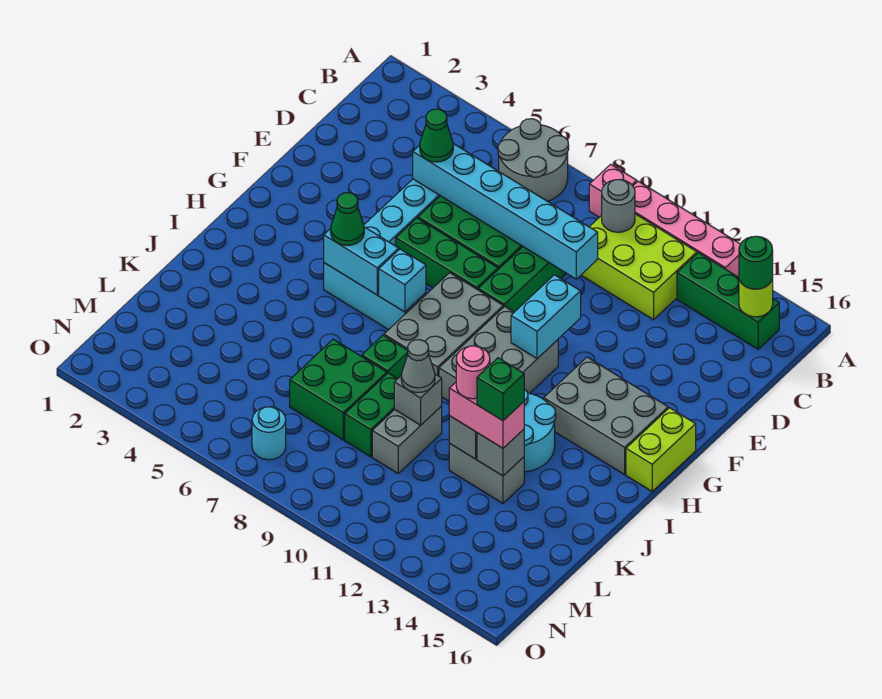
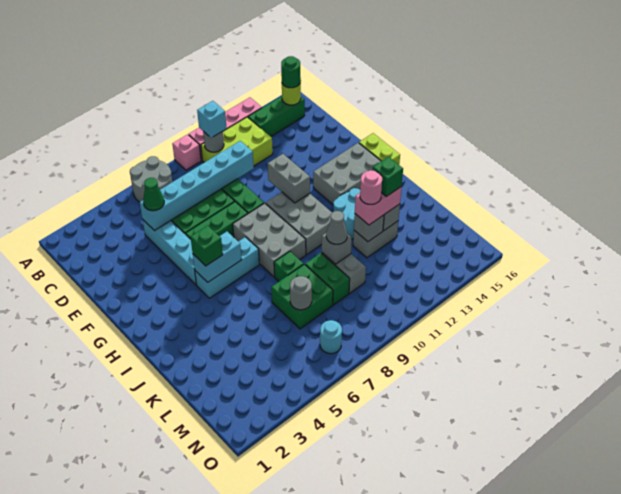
cyan brick F11:G11 level 2 -> grey brick F11:G11 level 2
green cone H5 level 3 -> green brick H5 level 3
cyan brick H7 level 2 -> cyan brick B10 level 3
none -> grey round brick L7 level 2

